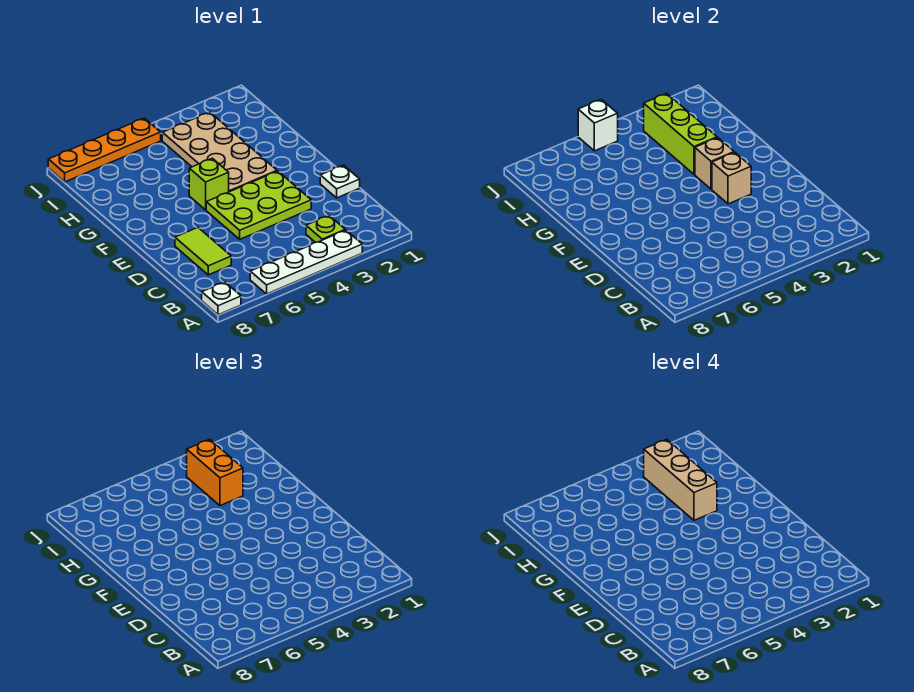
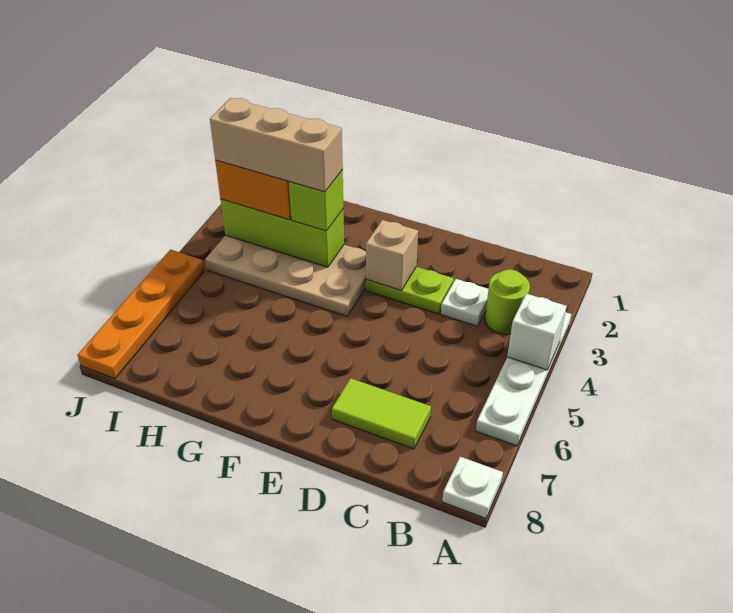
lime plate B3 level 1 -> lime round brick B3 level 1
white plate D1 level 1 -> white plate C3 level 1
lime plate D3:E5 level 1 -> lime plate D3:E3 level 1
tan brick F3 level 2 -> none
lime brick F5 level 1 -> lime brick G3 level 3
white brick J5 level 2 -> white brick A4 level 2

